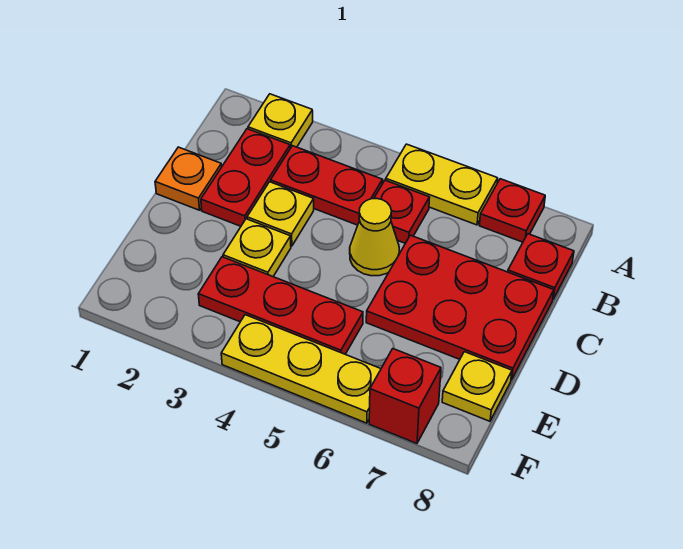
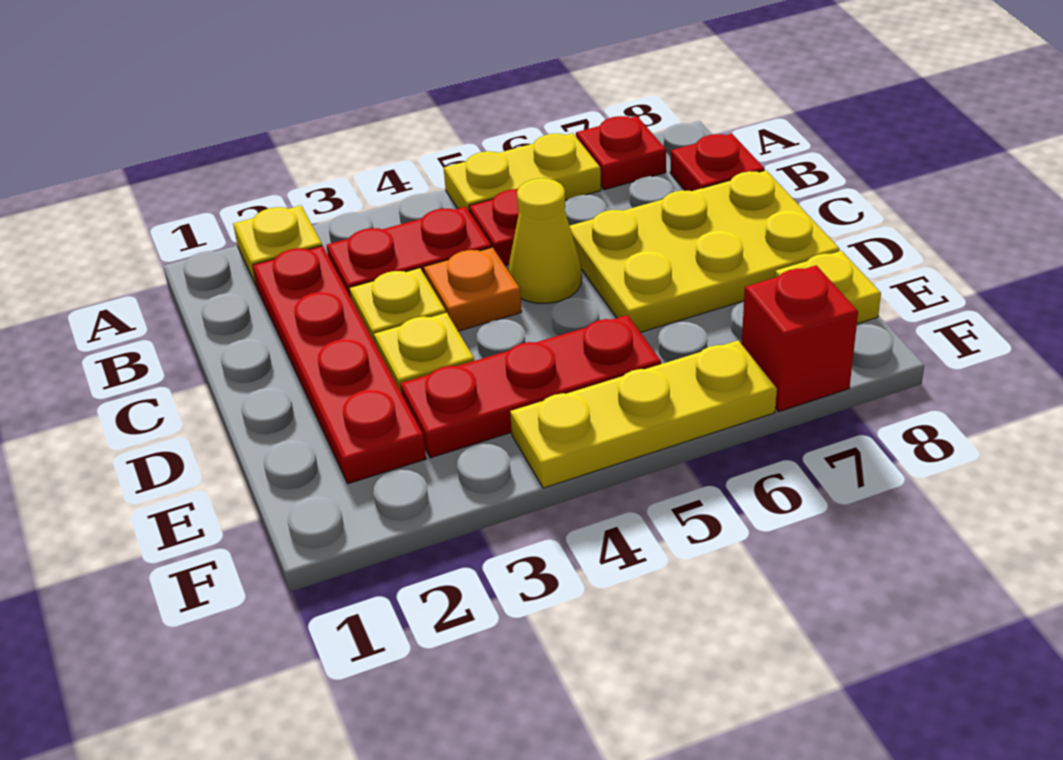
red plate B2:C2 level 1 -> red plate B2:E2 level 1
orange plate C1 level 1 -> orange plate C4 level 1
red plate C6:D8 level 1 -> yellow plate C6:D8 level 1

